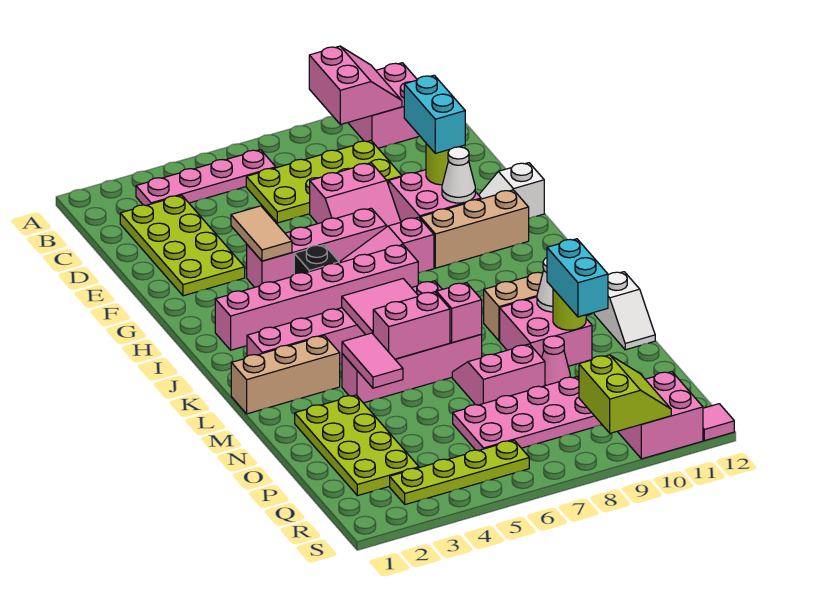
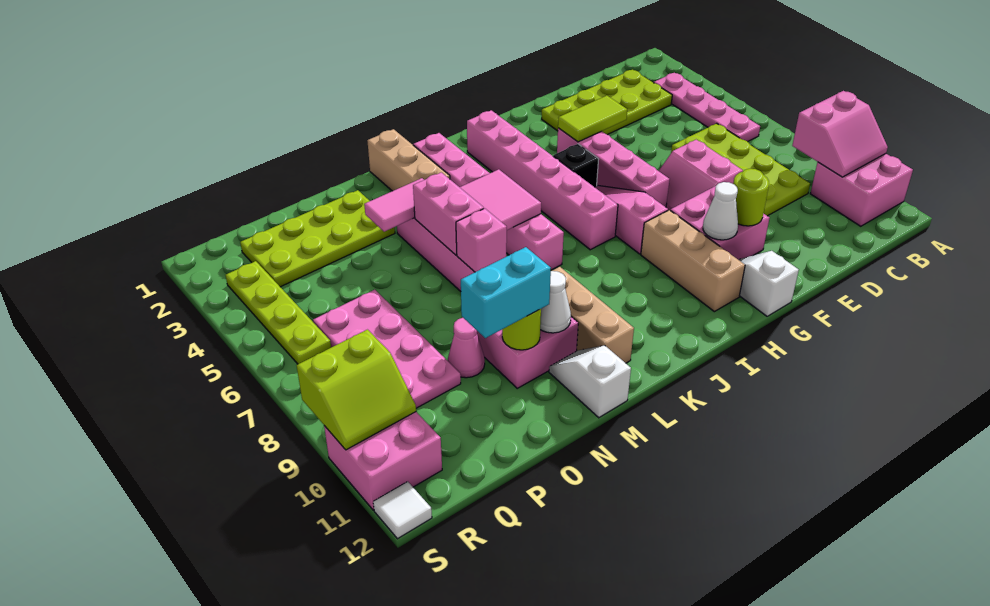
cyan brick E10:F10 level 3 -> none
tan tile F4:G4 level 2 -> lime tile F4:G4 level 2
white slope M12:N12 level 1 top M -> white slope M11:M12 level 1 top 12
pink slope N7:O8 level 1 top O -> none
pink tile S12 level 1 -> white tile S12 level 1

